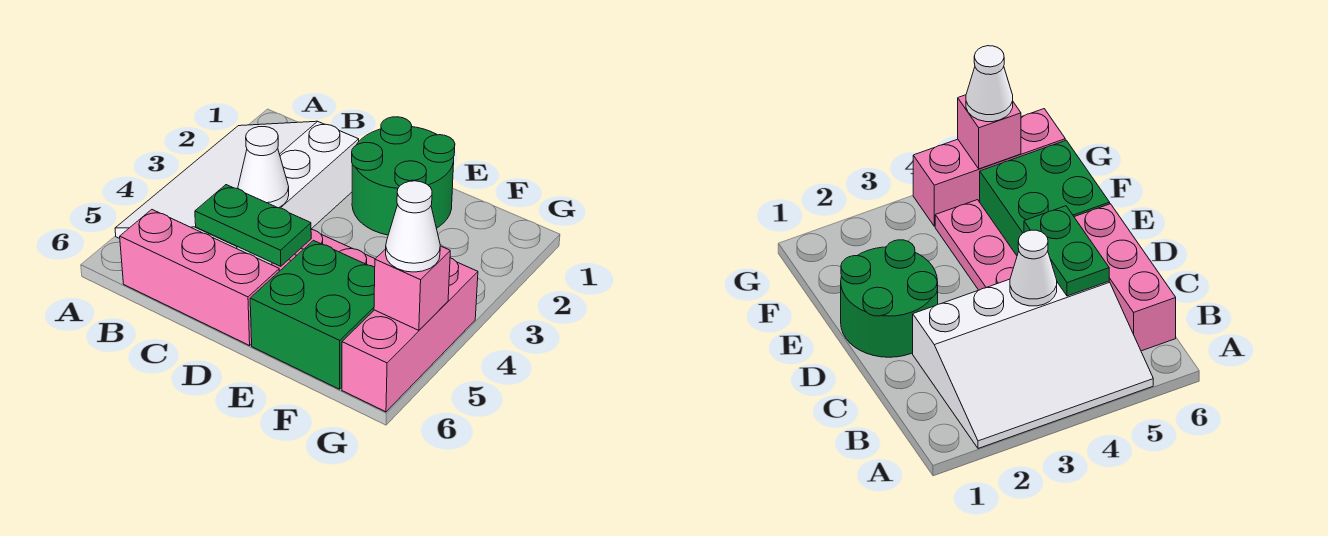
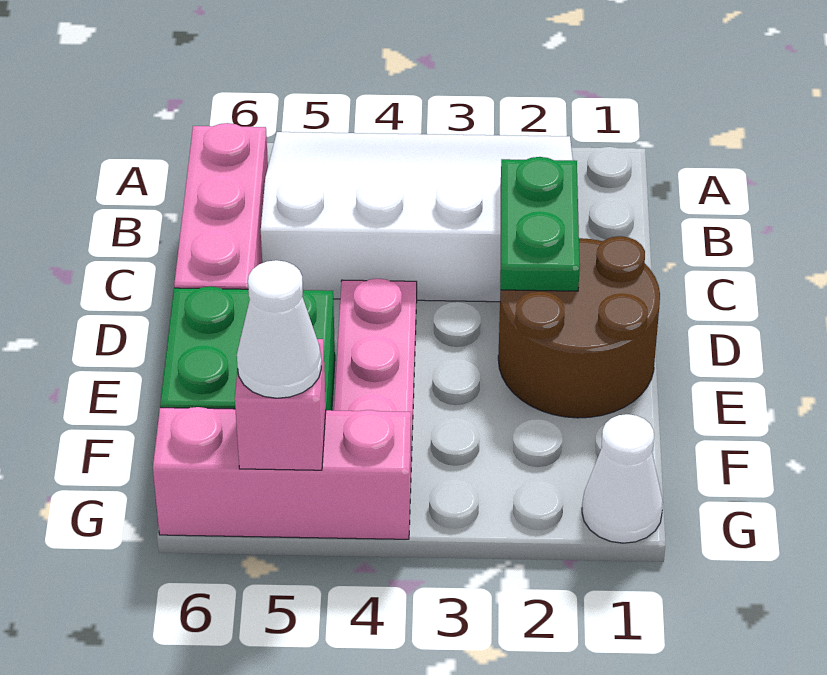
white cone C4 level 2 -> white cone G1 level 1
green plate C5:D5 level 2 -> green plate C2:D2 level 2
green round brick D1:E2 level 1 -> brown round brick D1:E2 level 1

